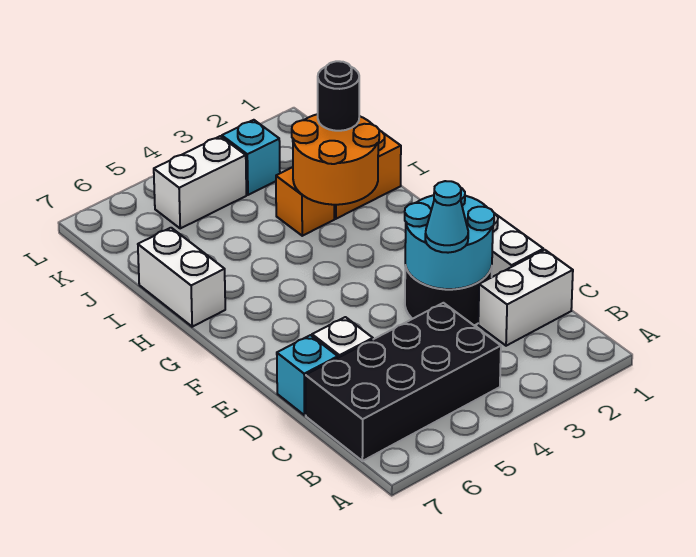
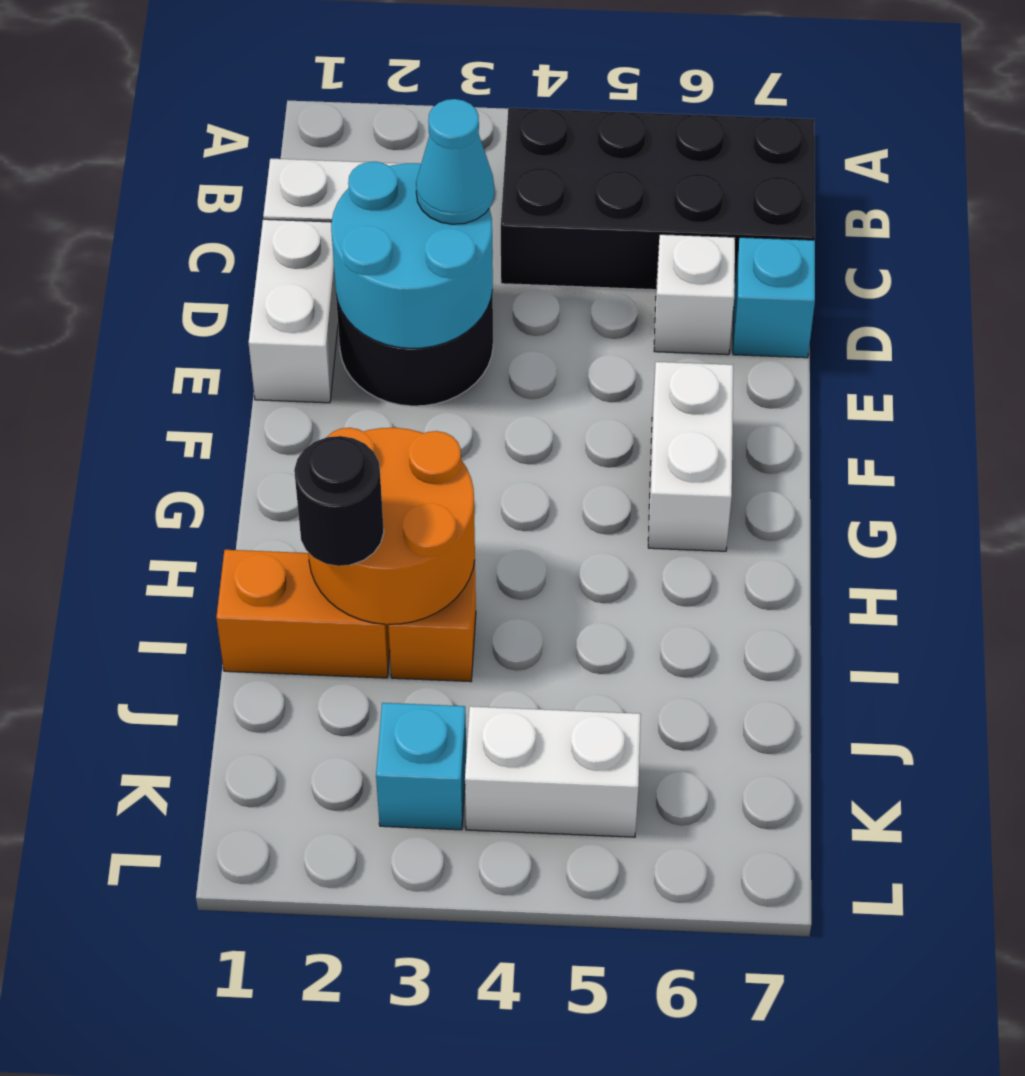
white brick H7:I7 level 1 -> white brick F6:G6 level 1

